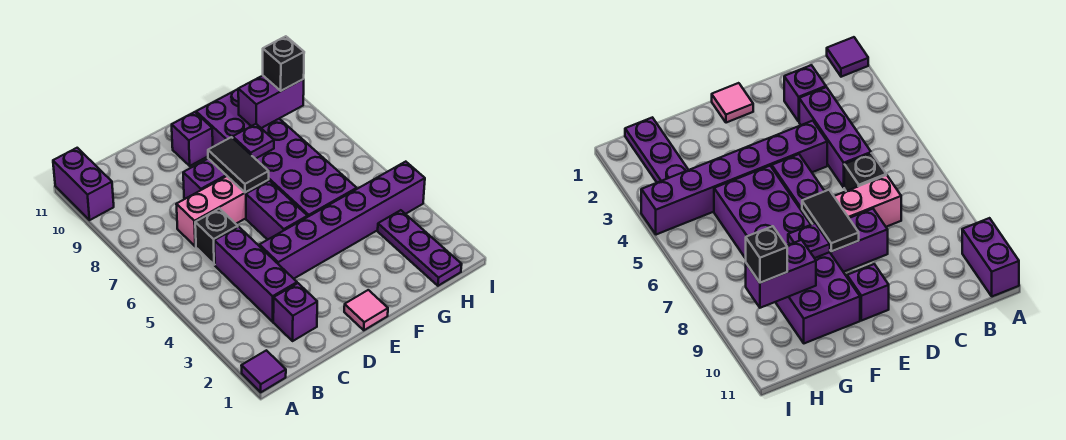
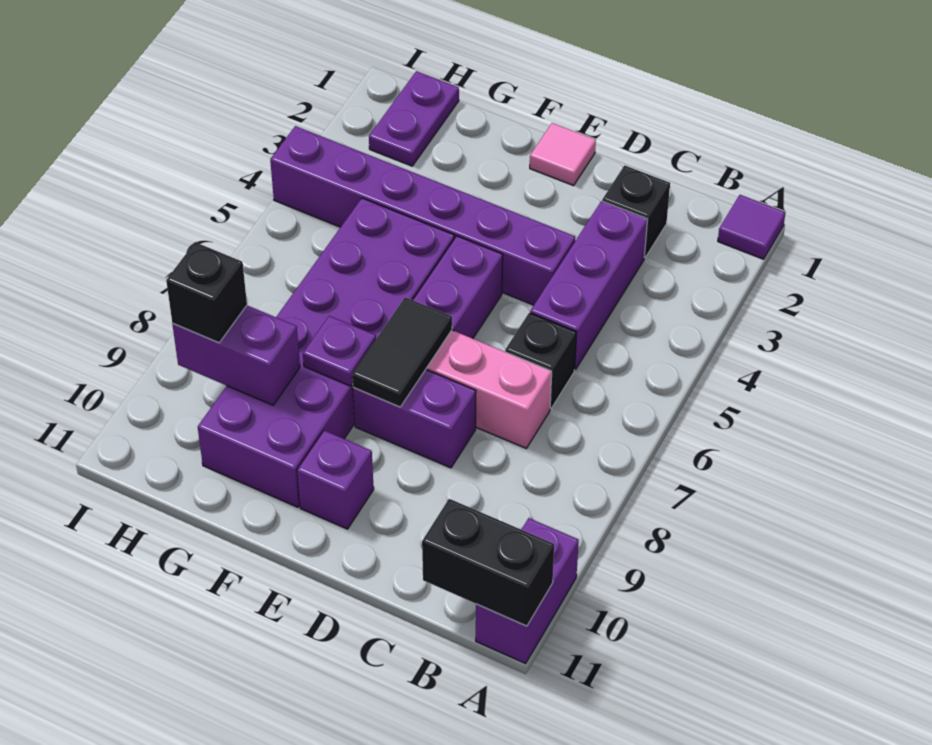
none -> black brick A11:B11 level 2
purple brick C2 level 1 -> black brick C2 level 1
purple plate H1:H3 level 1 -> purple plate H1:H2 level 1

